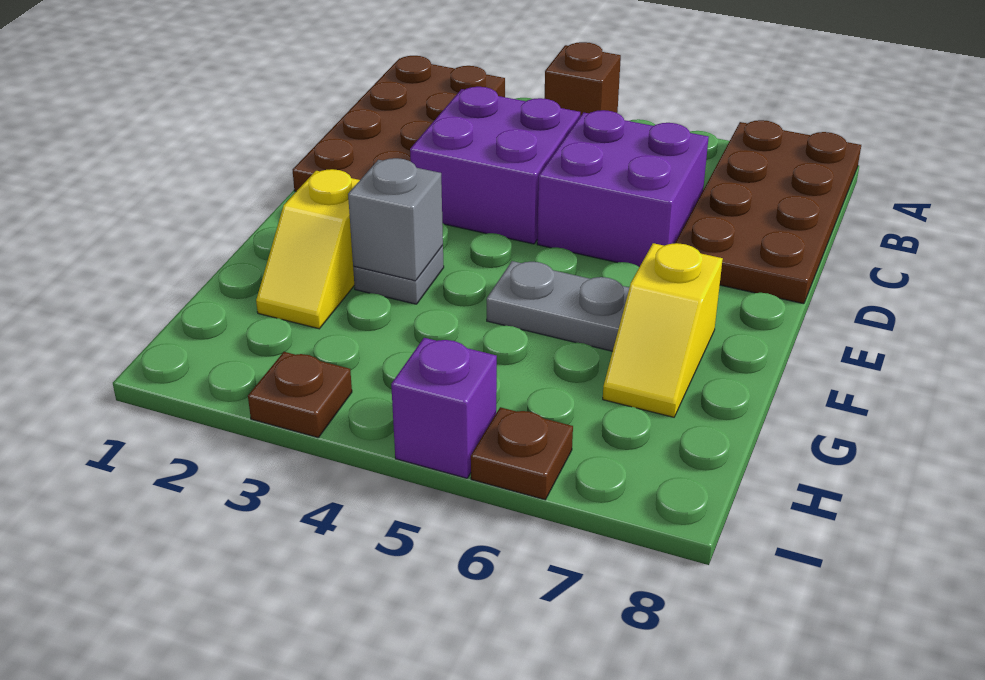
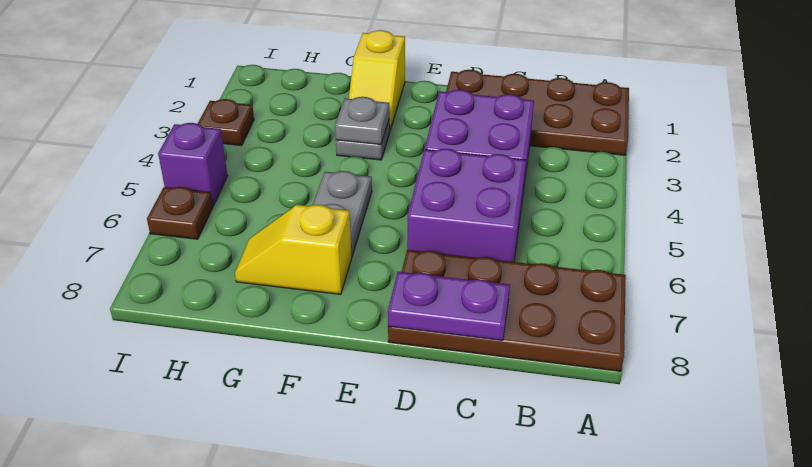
brown brick A4 level 1 -> none
none -> purple plate C8:D8 level 2
yellow slope F2:G2 level 1 top F -> yellow slope F1:F2 level 1 top 1
grey brick F3 level 2 -> grey plate F3 level 2

